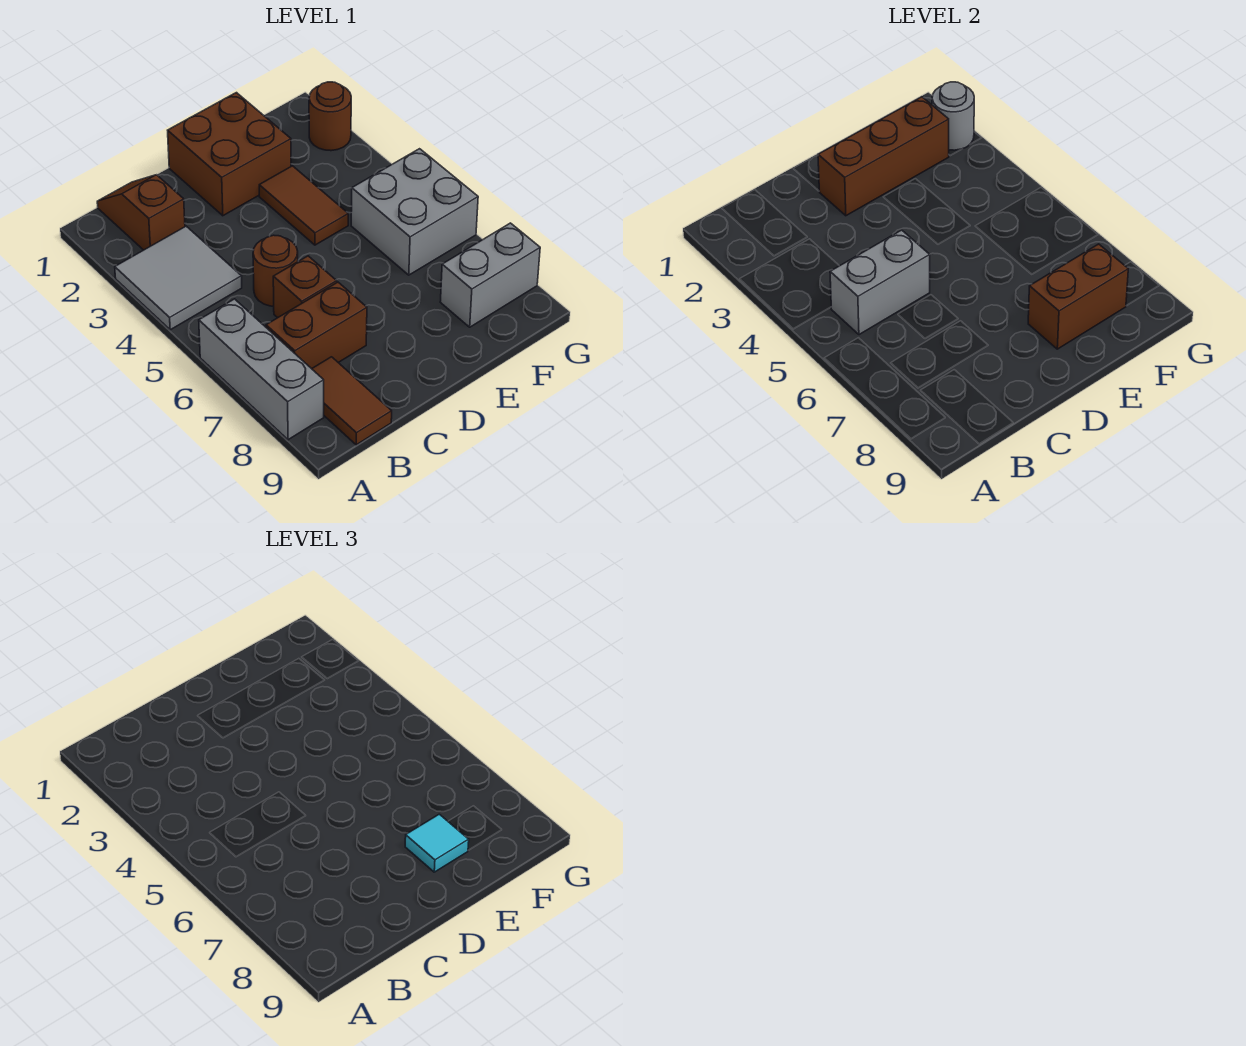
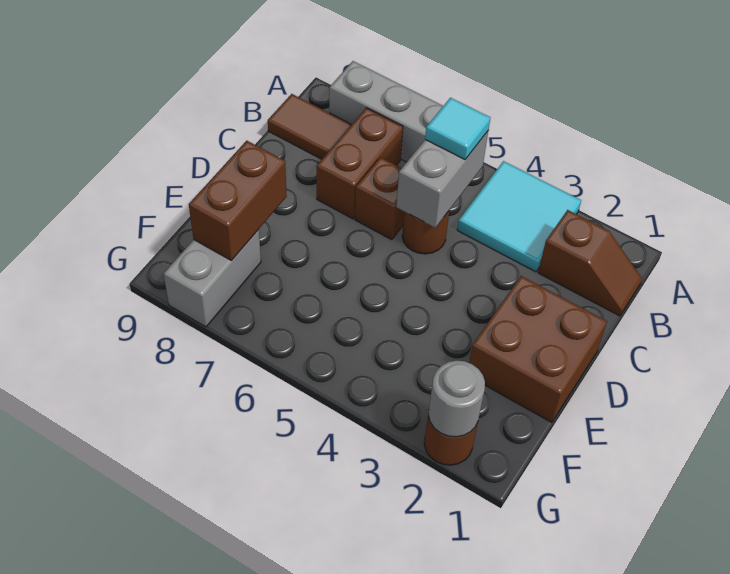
grey tile A3:B4 level 1 -> cyan tile A3:B4 level 1
brown brick D2:F2 level 2 -> none
brown tile E3:E4 level 1 -> none
cyan tile E8 level 3 -> cyan tile B5 level 3
grey brick F5:G6 level 1 -> none

